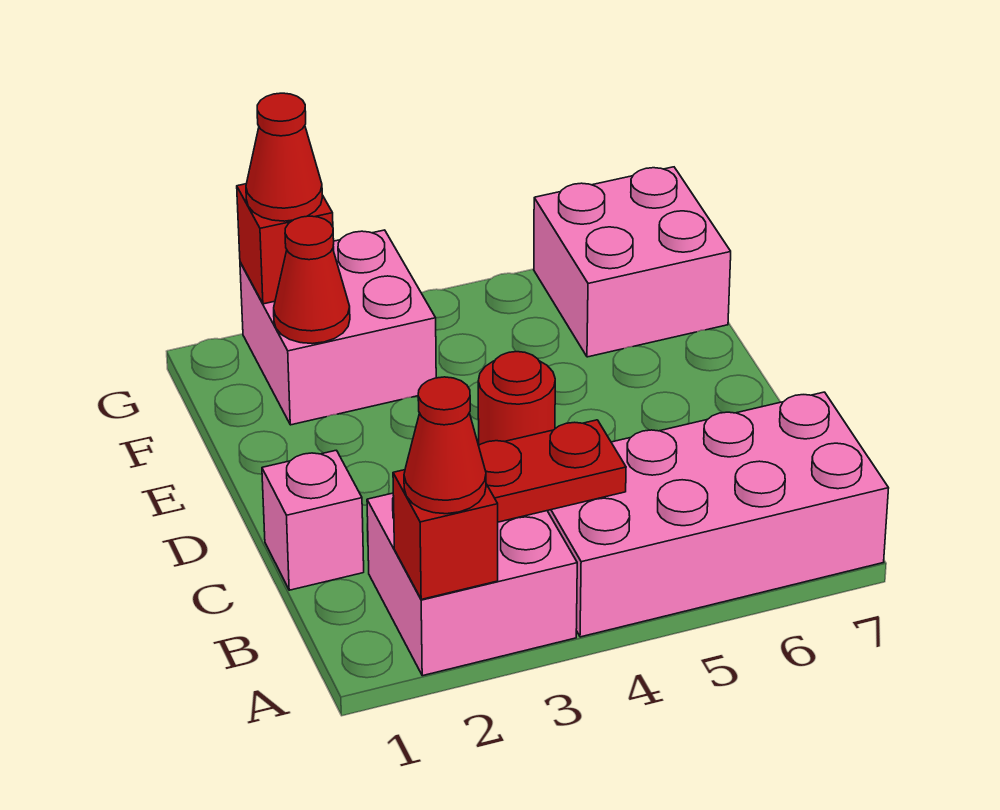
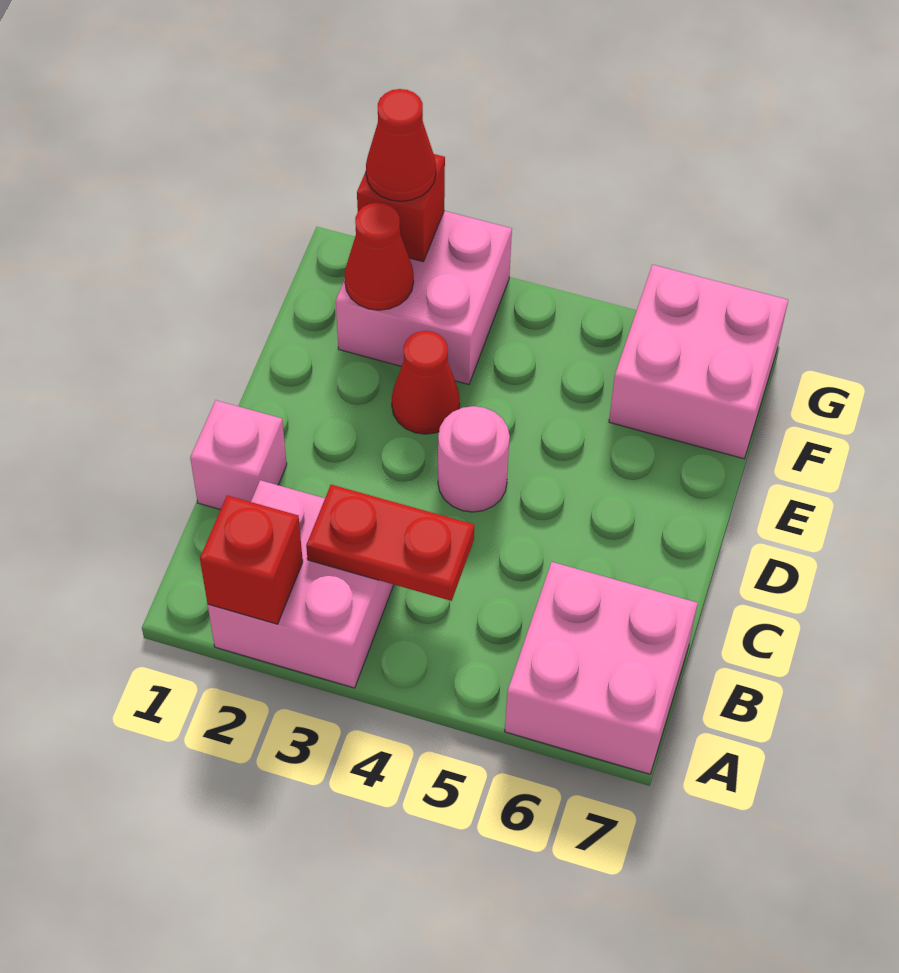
red cone A2 level 3 -> red cone E3 level 1
pink brick A4:B7 level 1 -> pink brick A6:B7 level 1
red round brick D4 level 1 -> pink round brick D4 level 1

